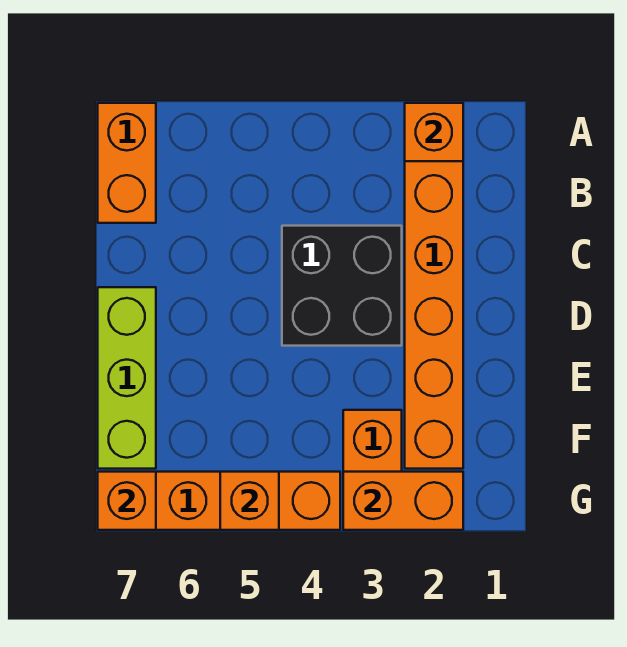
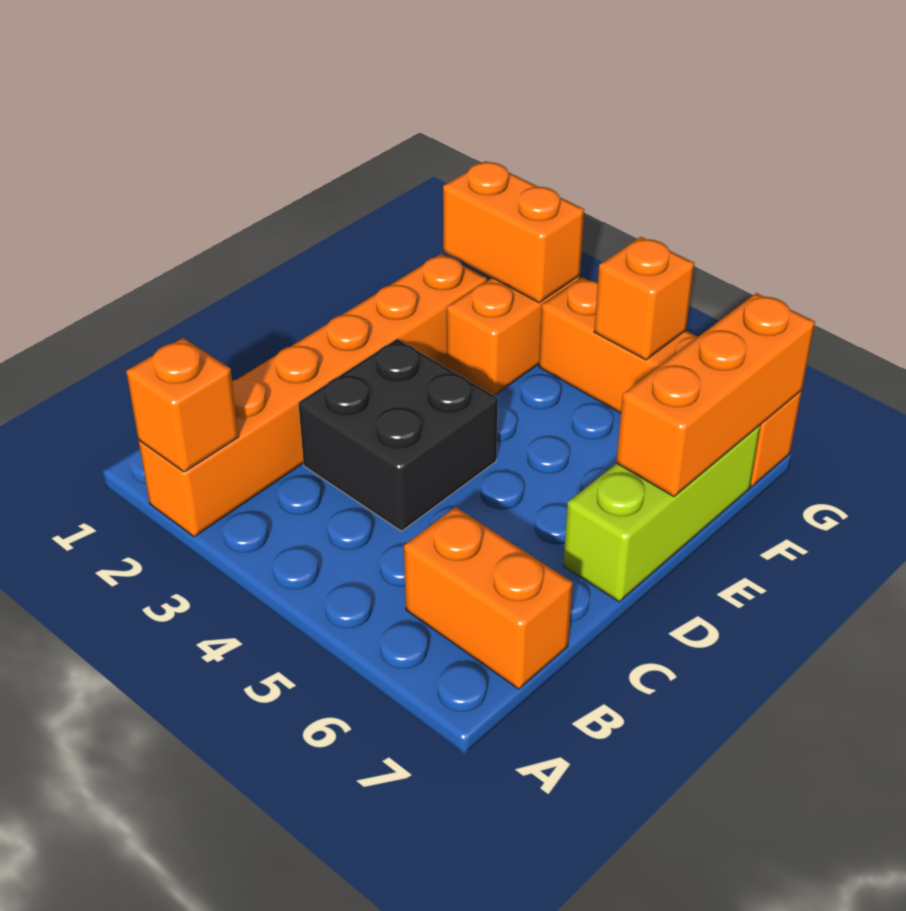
orange brick A7:B7 level 1 -> orange brick B6:B7 level 1
orange brick G7 level 2 -> orange brick E7:G7 level 2

